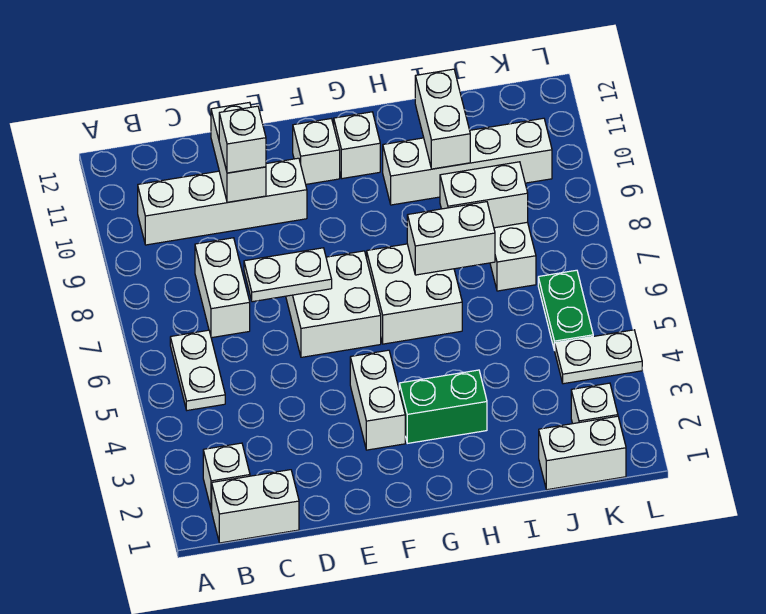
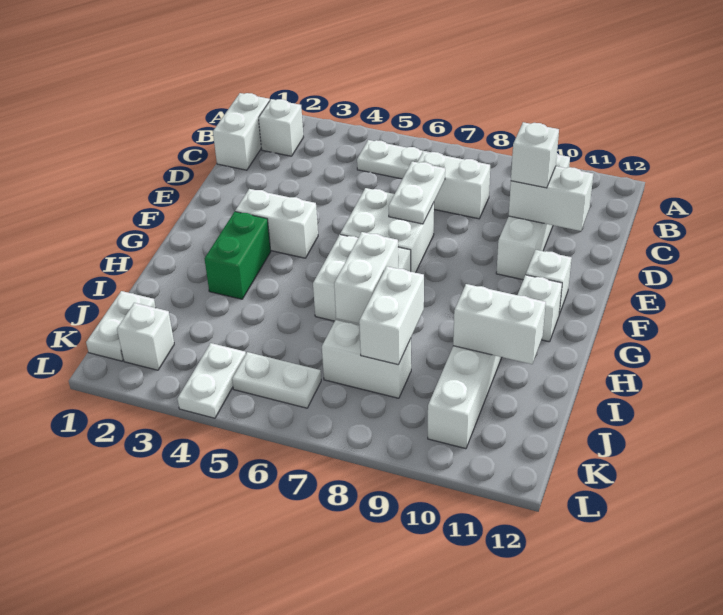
white brick J1:K1 level 1 -> white plate J1:K1 level 1
green plate K5:K6 level 1 -> white plate K5:K6 level 1

